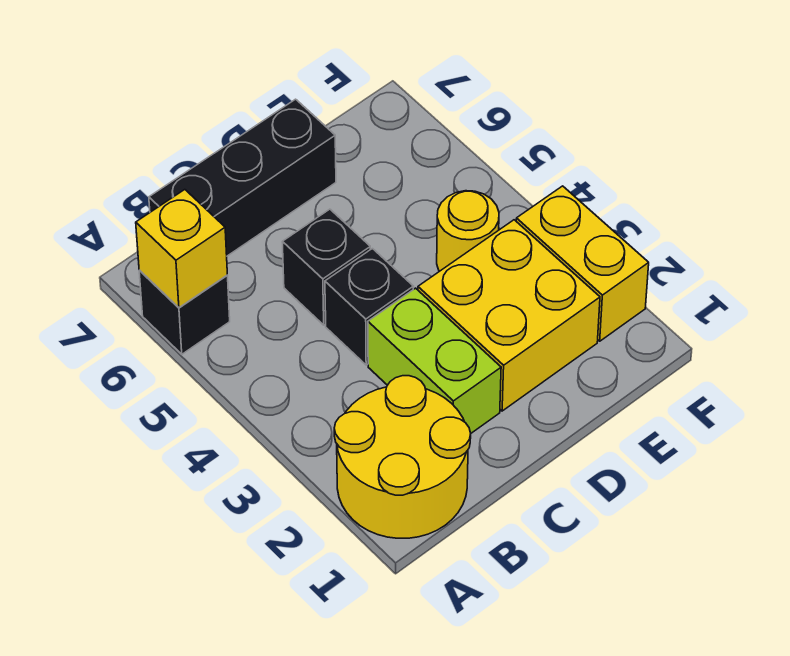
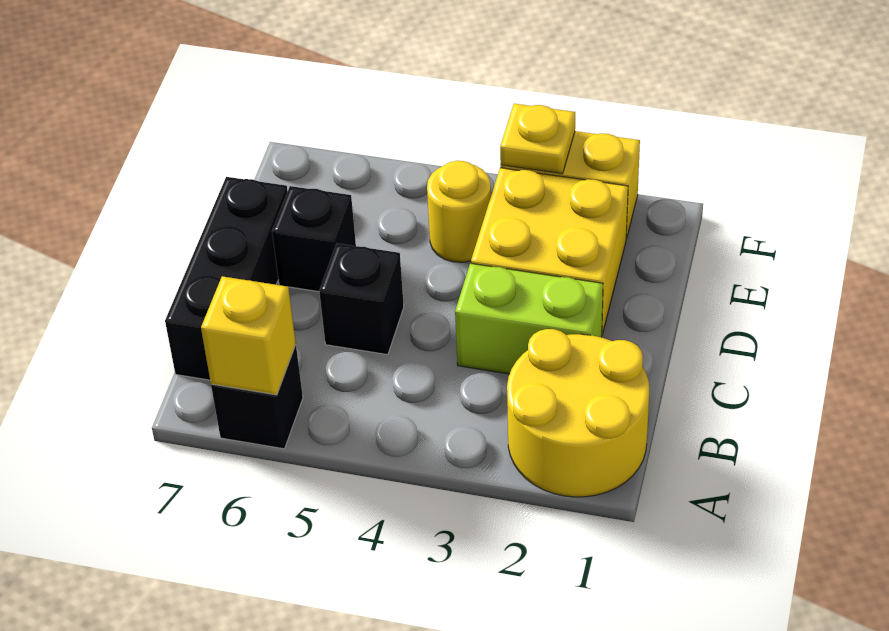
black brick C4 level 1 -> black brick D6 level 1
none -> yellow plate F3 level 2

